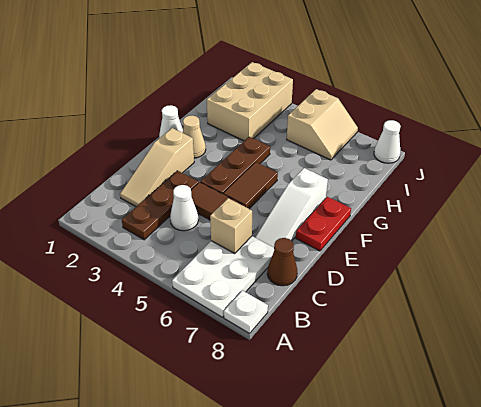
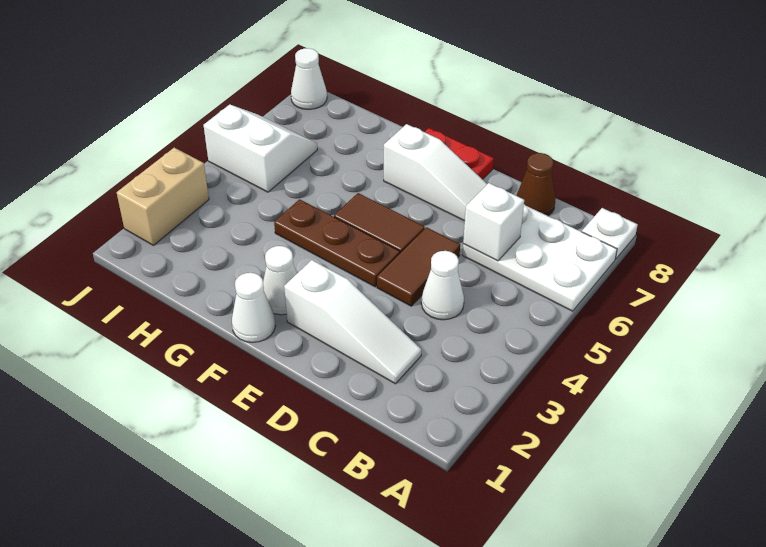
brown plate B3:D3 level 1 -> none
tan slope C2:E2 level 1 top E -> white slope C2:E2 level 1 top E
tan brick C6 level 2 -> white brick C6 level 2
tan cone F2 level 1 -> white cone F2 level 1
tan brick H2:J3 level 1 -> tan brick J2:J3 level 1
tan slope I5:J6 level 1 top 5 -> white slope I5:J6 level 1 top 5

